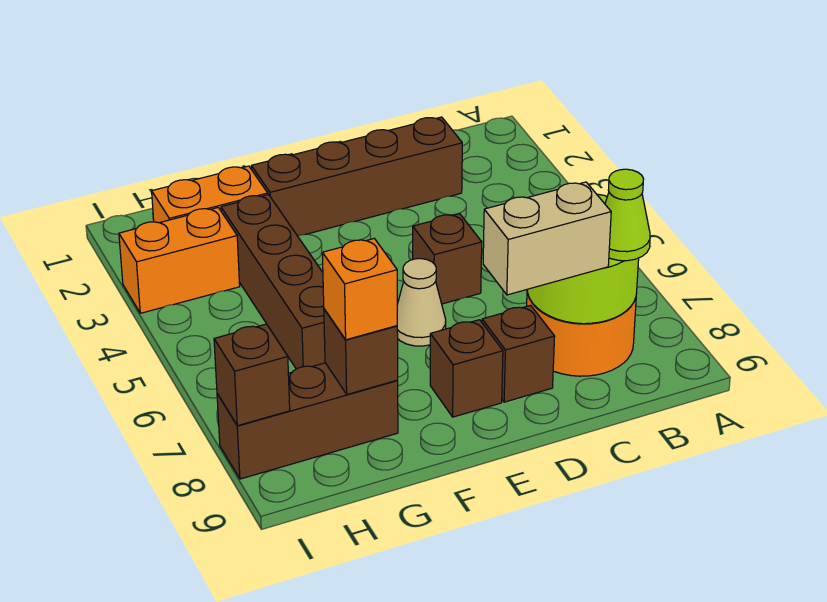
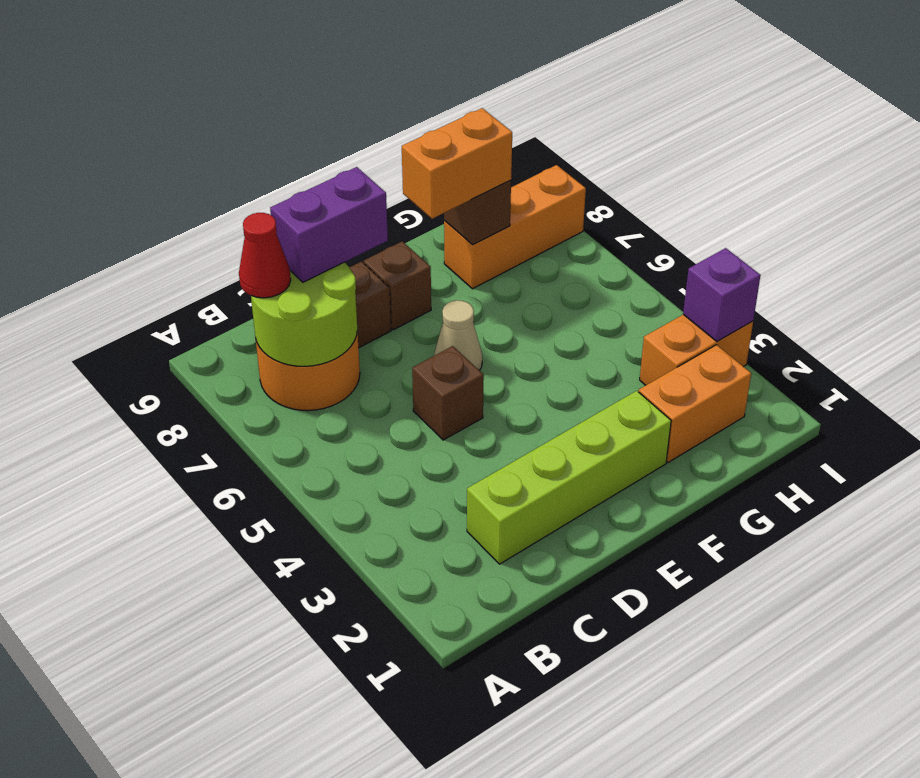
lime cone B8 level 3 -> red cone B8 level 3
brown brick C2:F2 level 1 -> lime brick C2:F2 level 1
tan brick C8:D8 level 3 -> purple brick C8:D8 level 3
brown brick G3:G6 level 1 -> none
brown brick G8:I8 level 1 -> orange brick G8:I8 level 1
orange brick G8 level 3 -> orange brick F8:G8 level 3
none -> purple brick I3 level 2
brown brick I8 level 2 -> none

